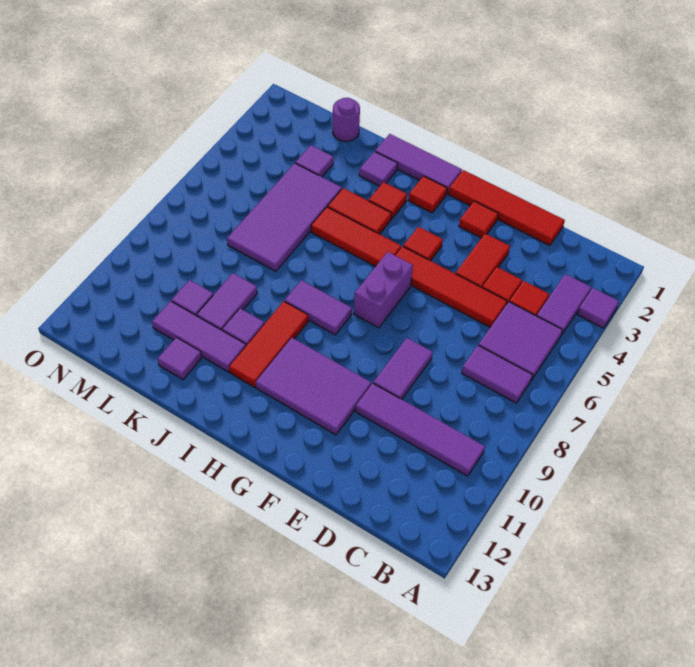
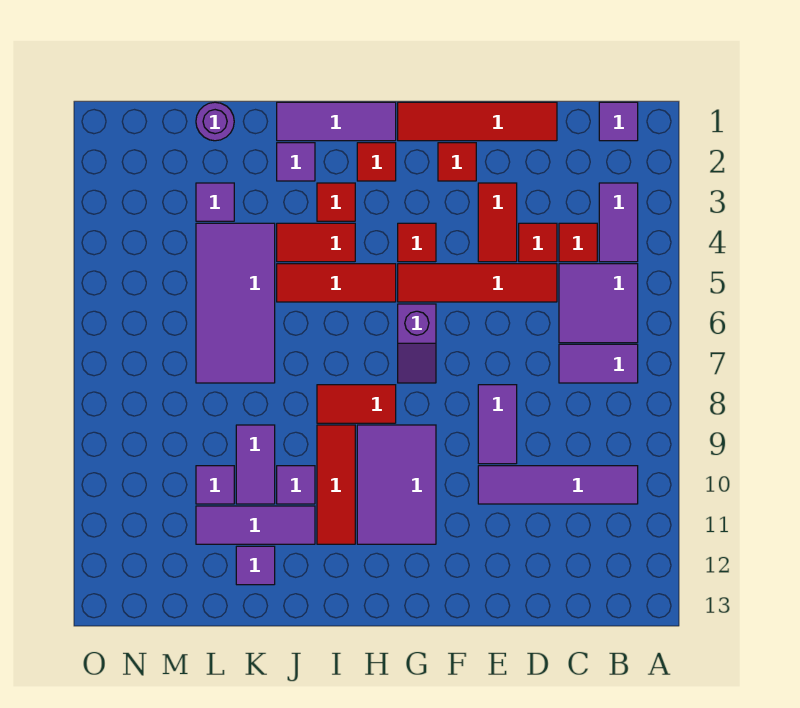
purple tile A3 level 1 -> purple tile B1 level 1
purple tile F10:H11 level 1 -> purple tile G9:H11 level 1
purple brick G6:G7 level 1 -> purple slope G6:G7 level 1 top 6
purple tile H8:I8 level 1 -> red tile H8:I8 level 1

